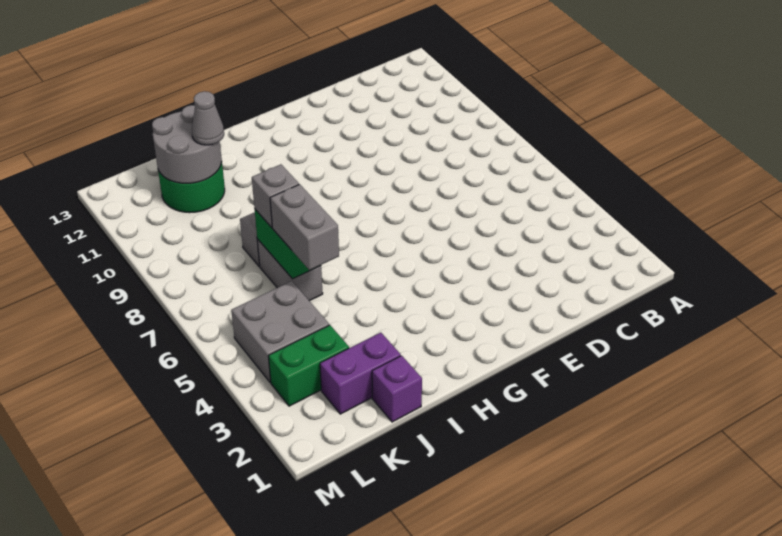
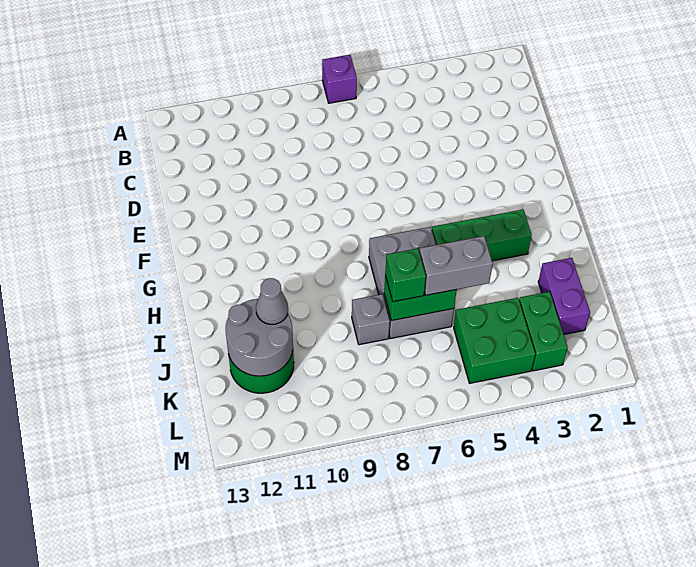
none -> green brick H3:H5 level 1
purple brick J1 level 1 -> purple brick A7 level 1
grey brick J6:J7 level 1 -> grey brick H6:J7 level 1
grey brick J7 level 3 -> green brick J7 level 3
grey brick K4:L5 level 1 -> green brick K4:L5 level 1

